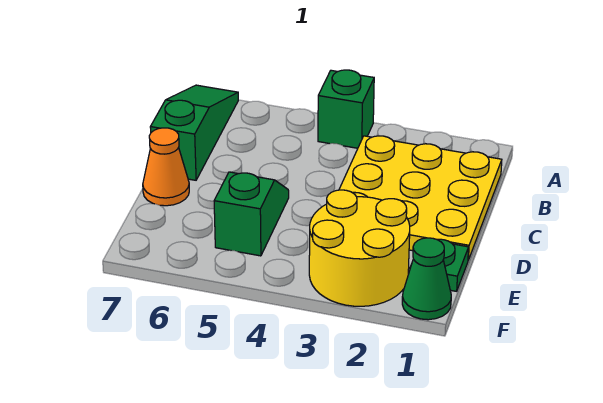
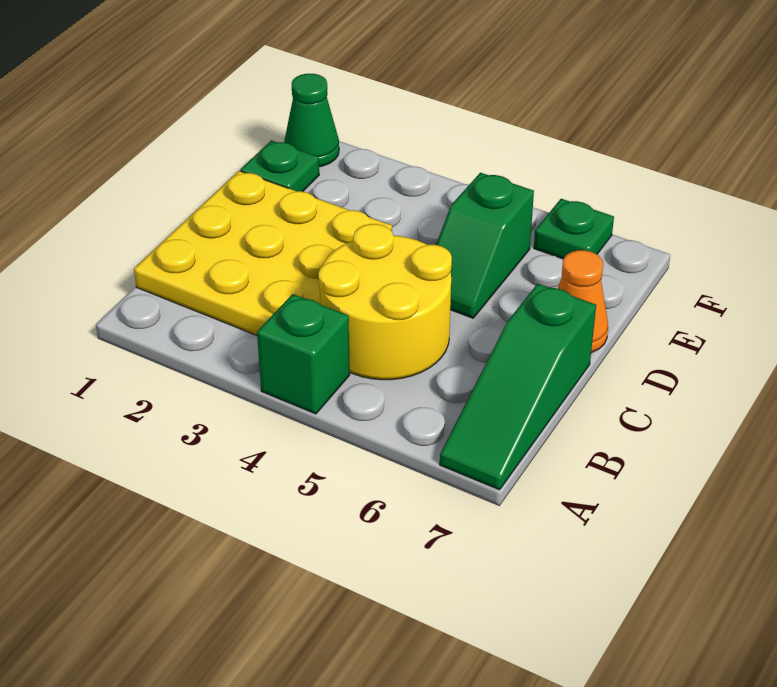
yellow round brick E2:F3 level 1 -> yellow round brick B4:C5 level 1
none -> green plate F6 level 1

